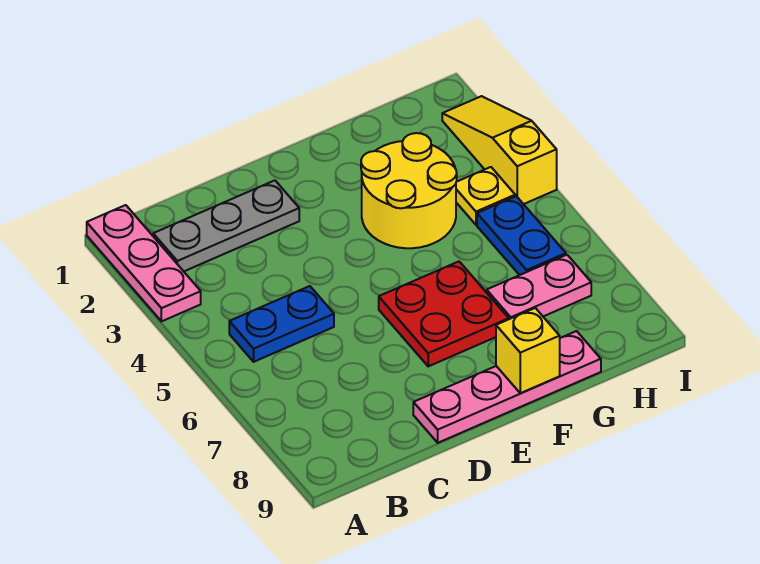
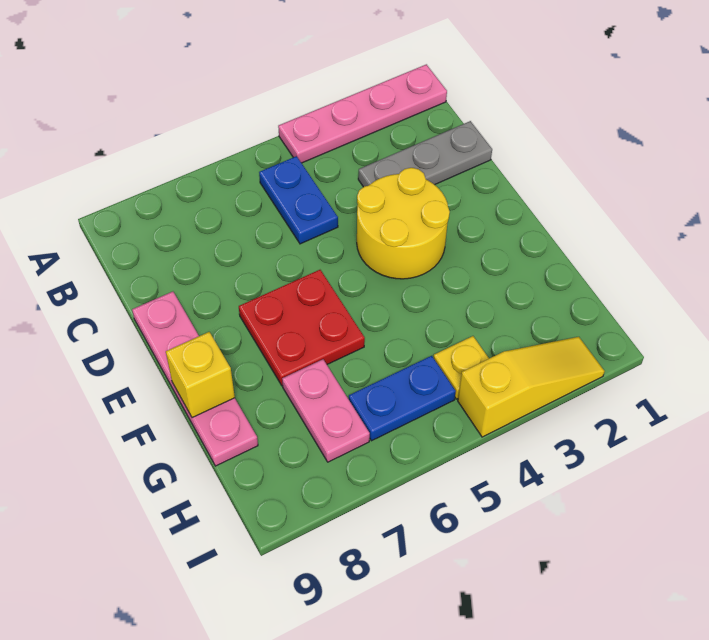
pink plate A1:A3 level 1 -> pink plate A1:A4 level 1
grey plate B2:D2 level 1 -> grey plate C1:C3 level 1
yellow round brick F3:G4 level 1 -> yellow round brick D3:E4 level 1

